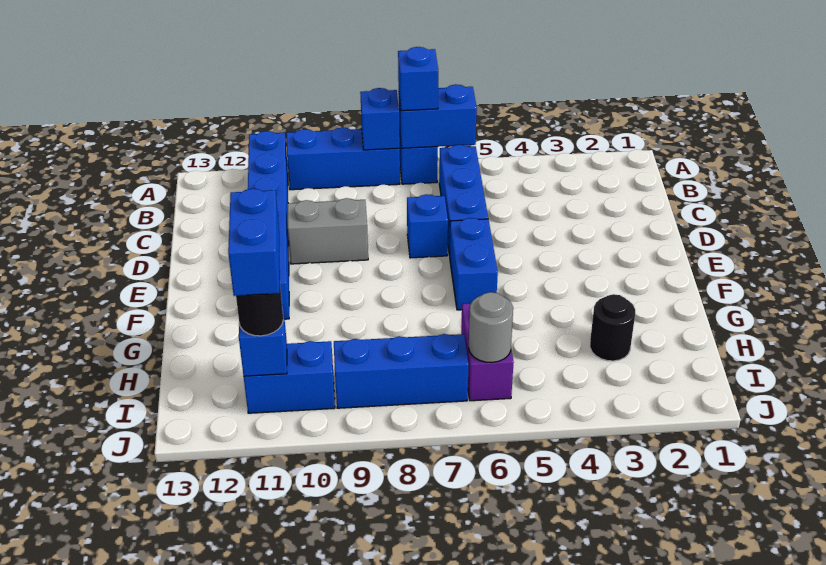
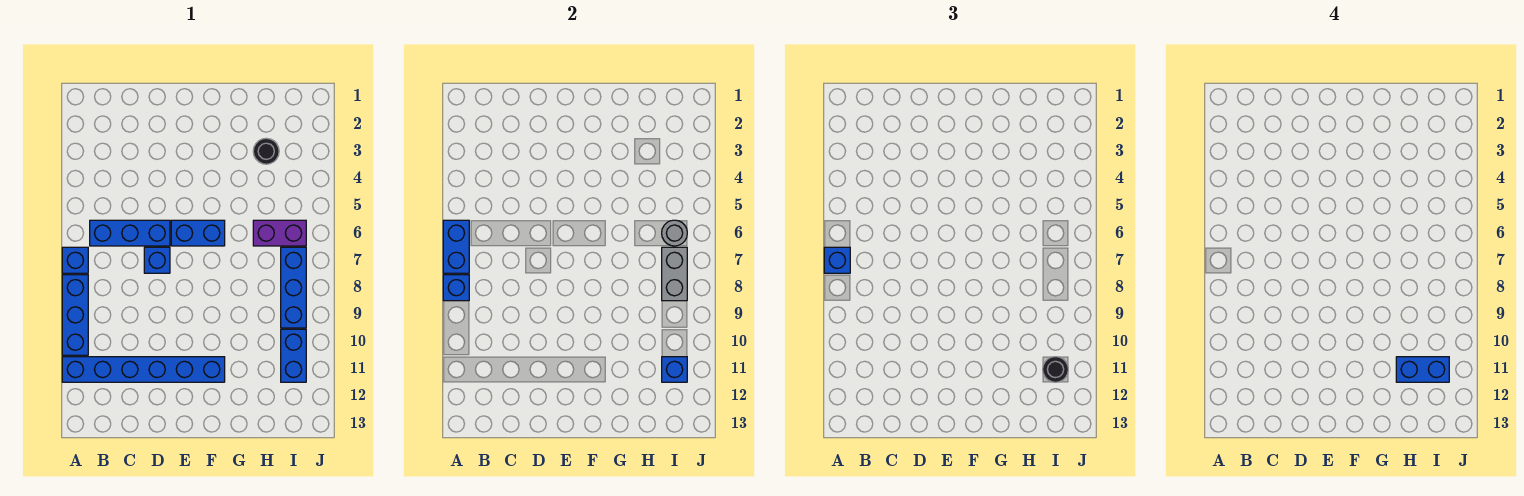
grey brick D9:D10 level 1 -> grey brick I7:I8 level 2

